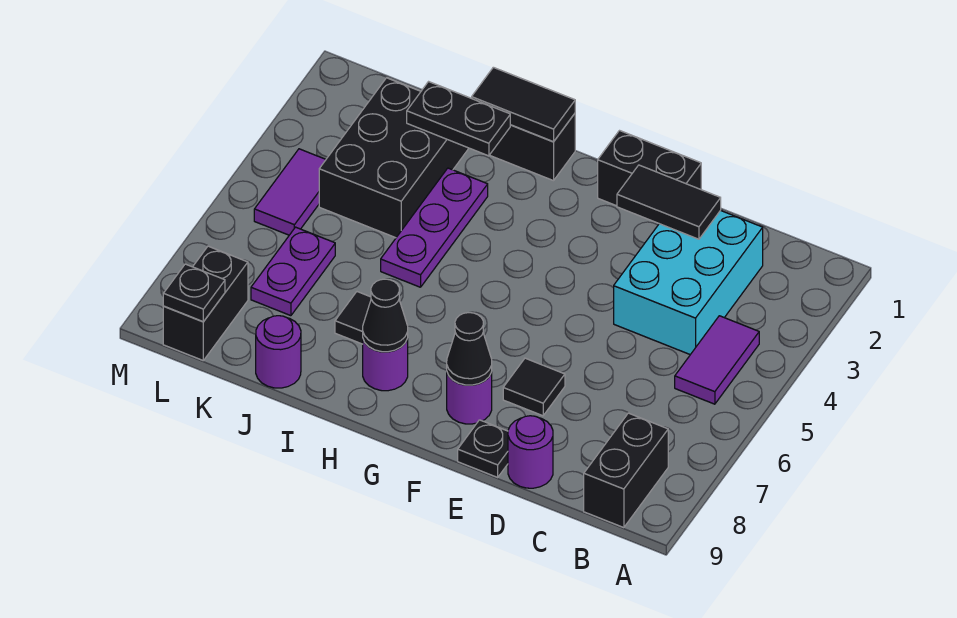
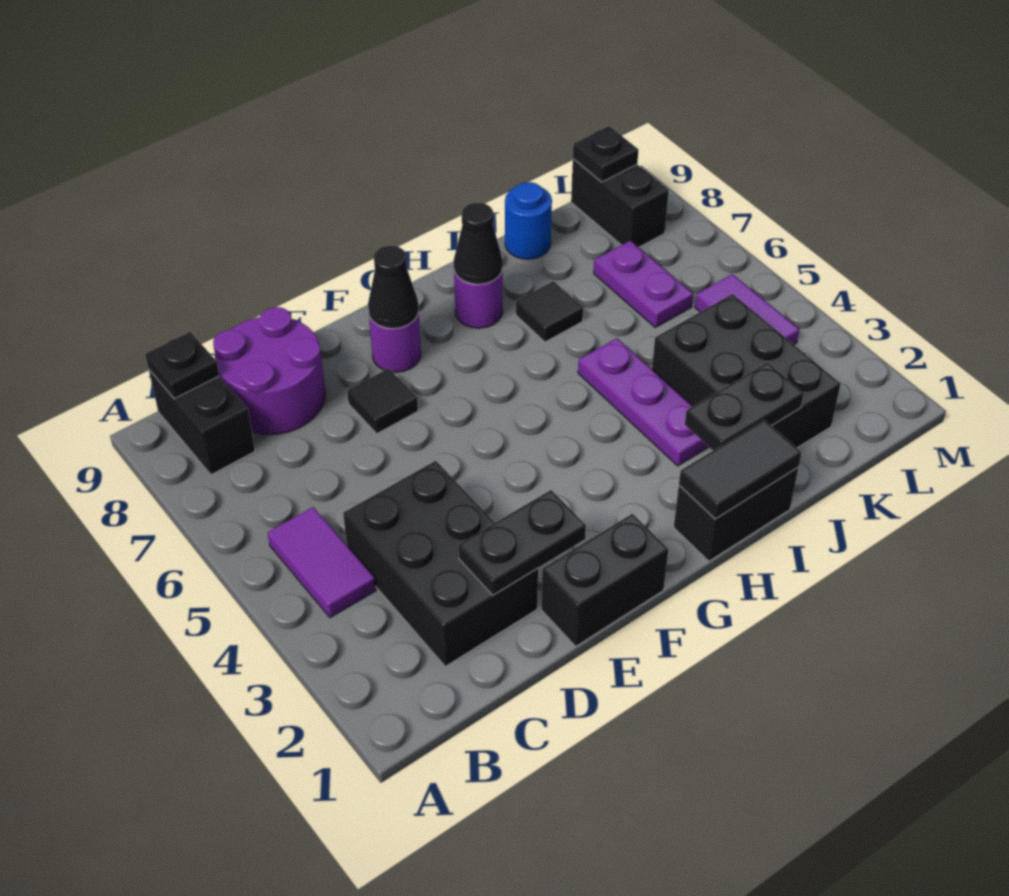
cyan brick C2:D4 level 1 -> black brick C2:D4 level 1
black tile D2:E2 level 2 -> black plate D2:E2 level 2
purple round brick D9 level 1 -> purple round brick C8:D9 level 1
black plate E9 level 1 -> black plate B9 level 2
purple round brick J9 level 1 -> blue round brick J9 level 1

